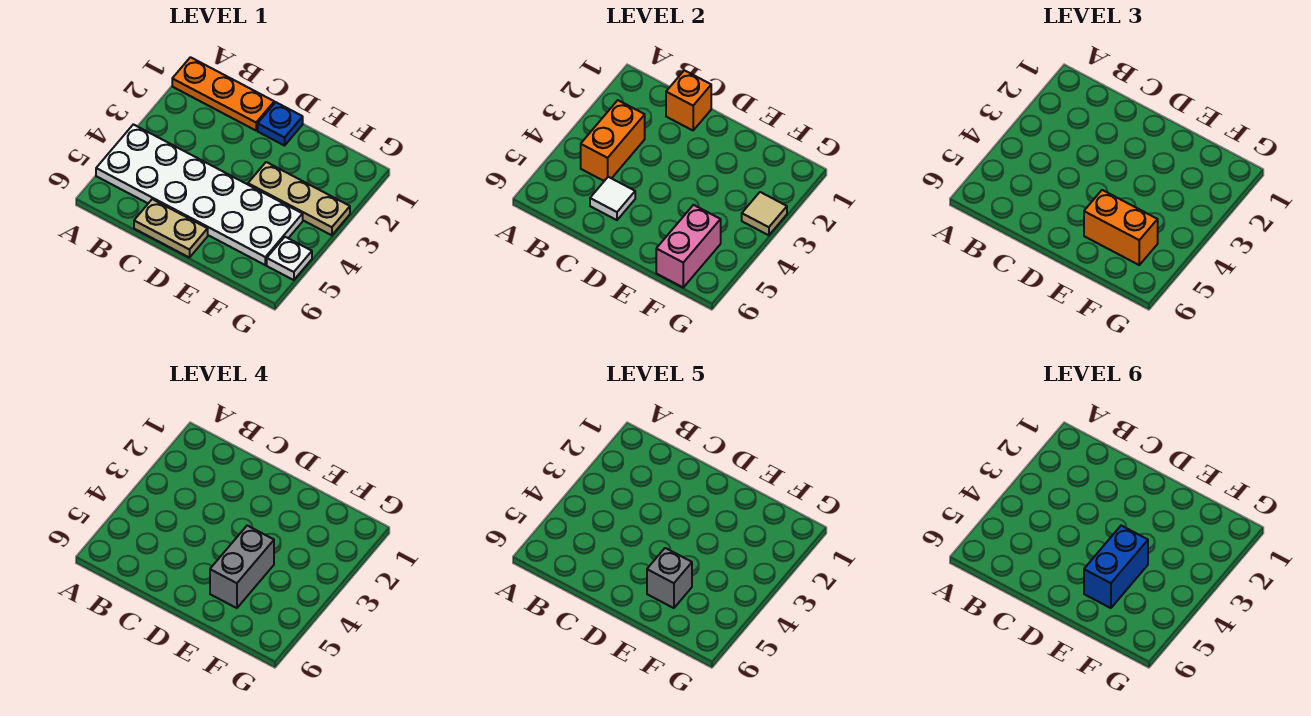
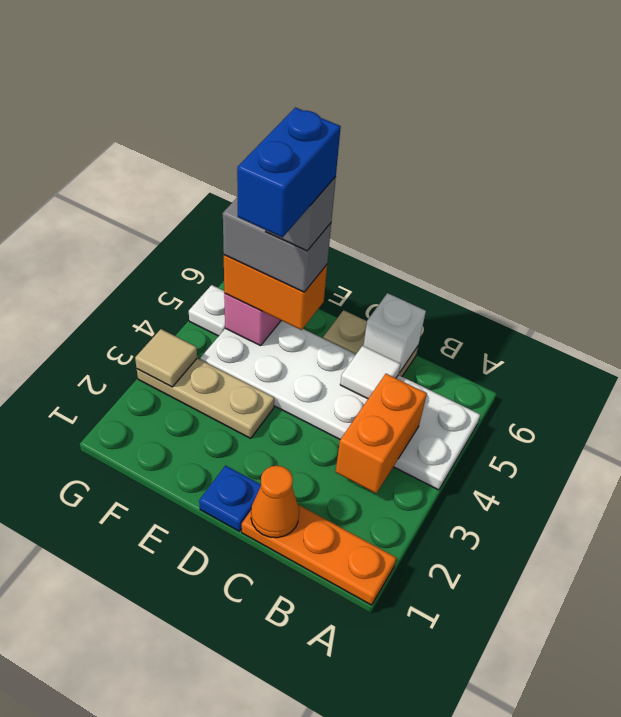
orange brick C1 level 2 -> orange cone C1 level 2
none -> white brick C6 level 2
grey brick E4:E5 level 4 -> grey brick E5:F5 level 4

